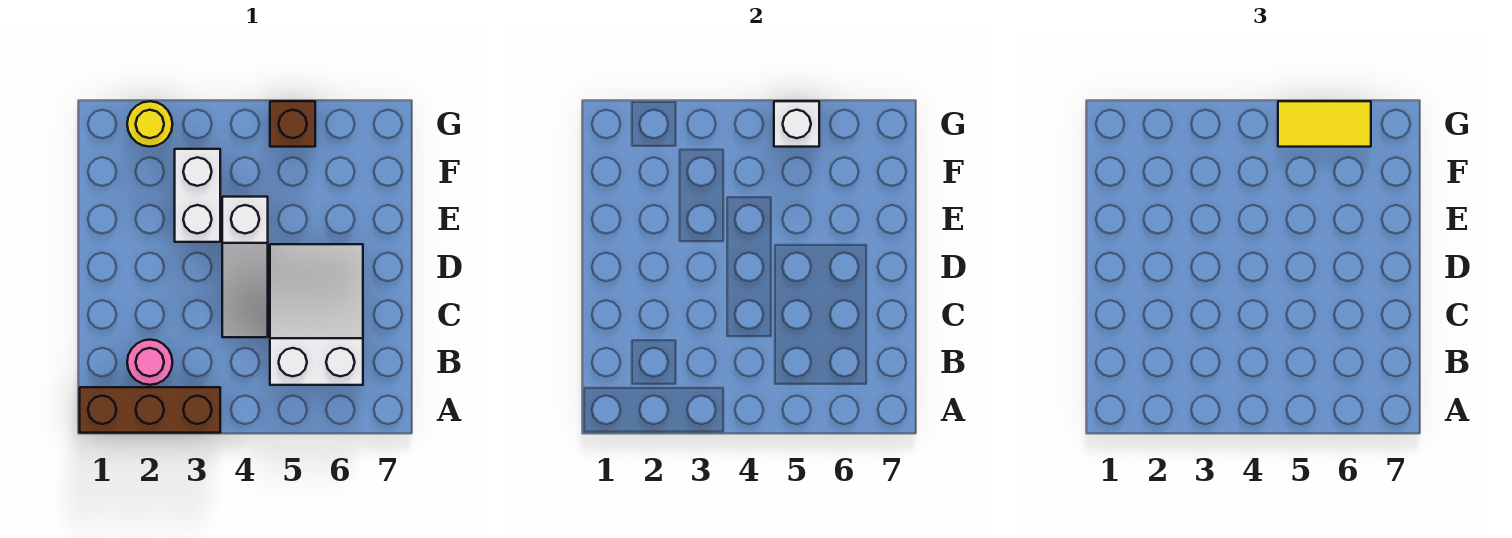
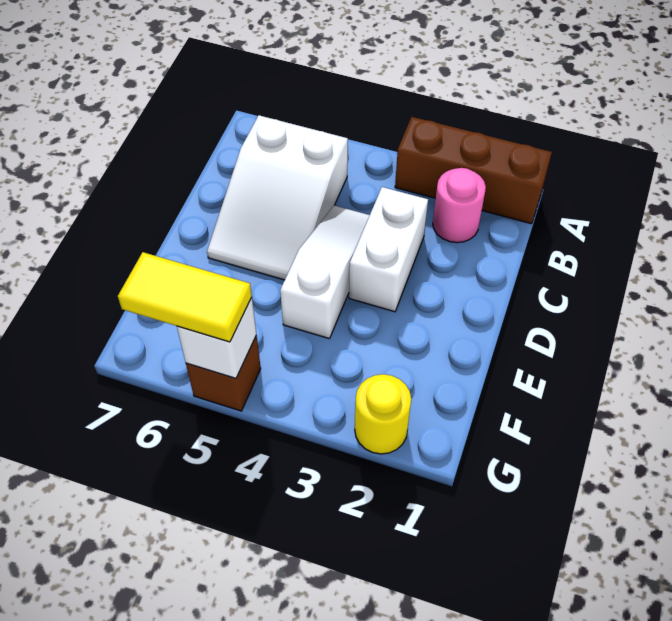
white brick E3:F3 level 1 -> white brick C3:D3 level 1

